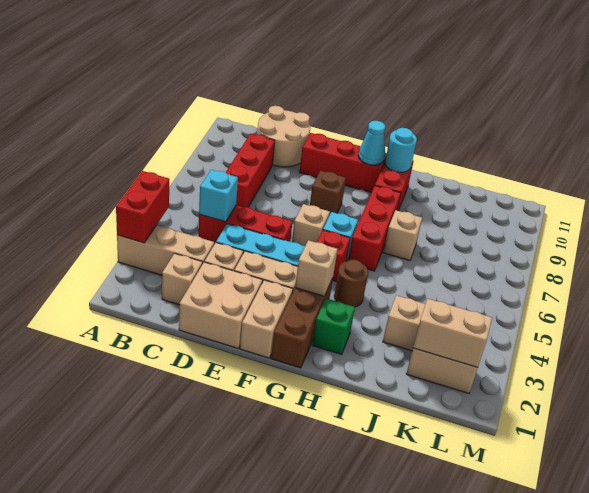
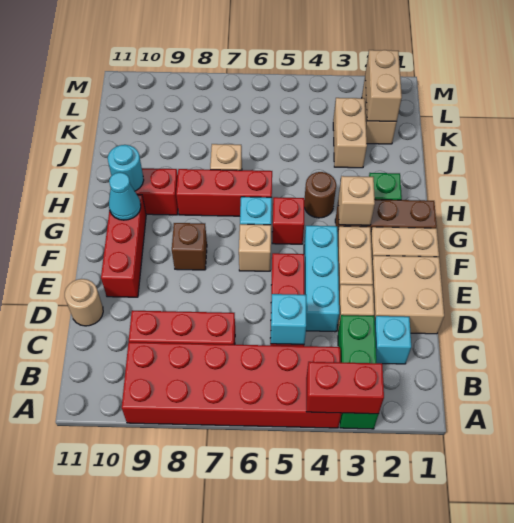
tan brick A3:C3 level 1 -> green brick A3:C3 level 1
none -> red brick A4:B9 level 1
tan brick C2 level 1 -> cyan brick C2 level 1
tan round brick C10:D11 level 1 -> tan round brick D11 level 1

